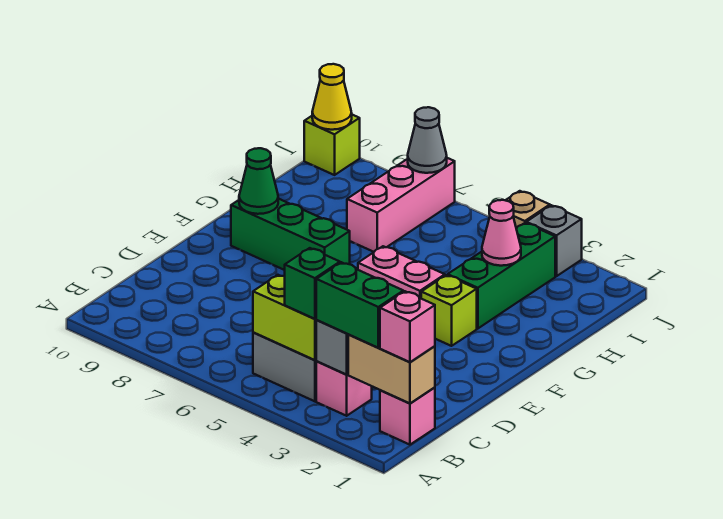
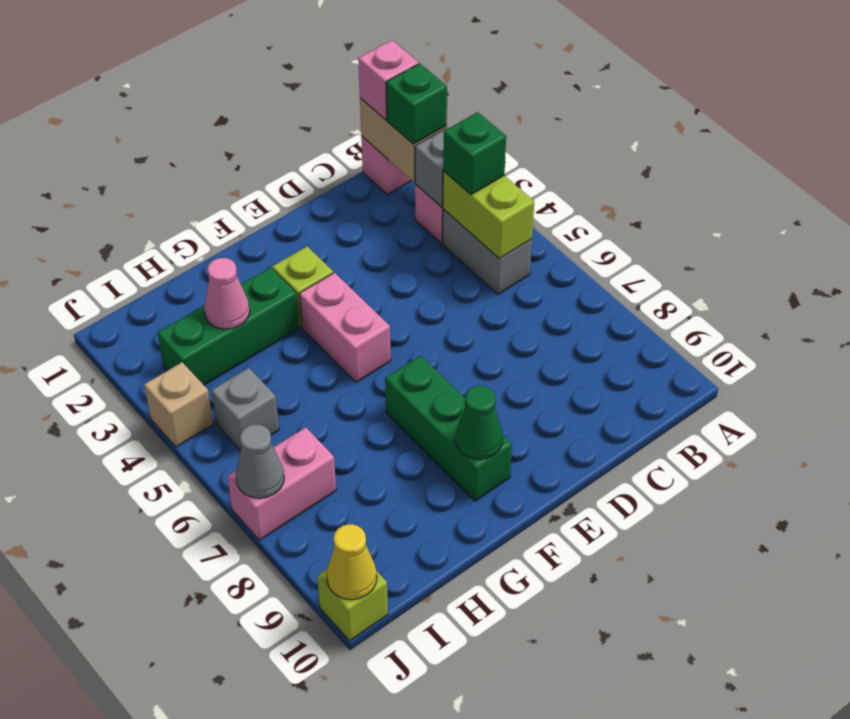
green brick B2:B3 level 3 -> green brick B2 level 3
pink brick H7:J7 level 1 -> pink brick I7:J7 level 1
grey brick J3 level 1 -> grey brick I5 level 1

